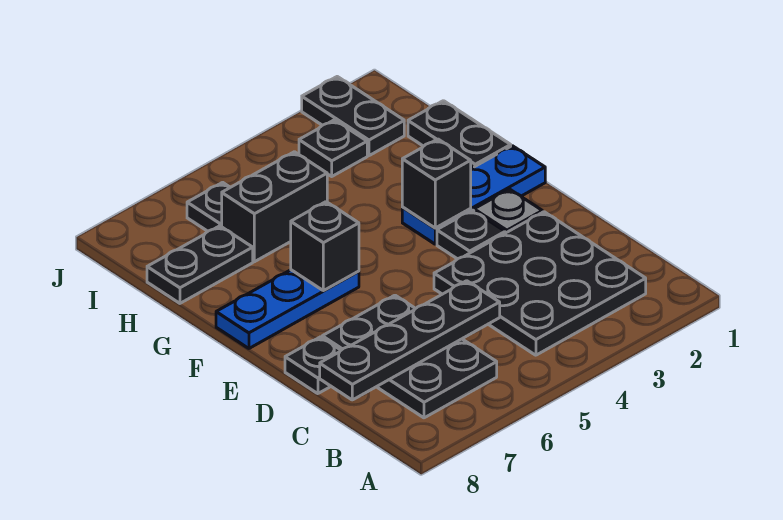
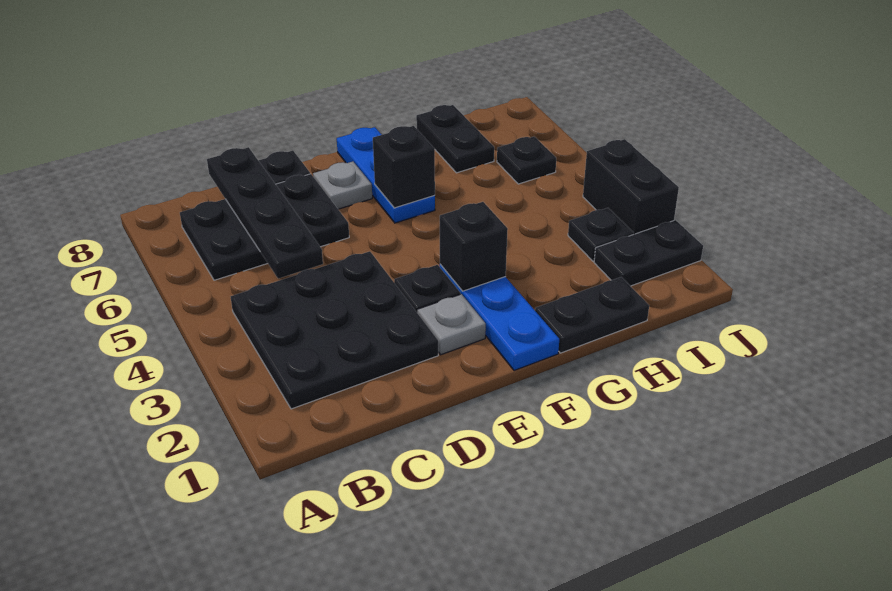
none -> grey plate E7 level 1
black brick H5:H6 level 1 -> black brick J3:J4 level 1

